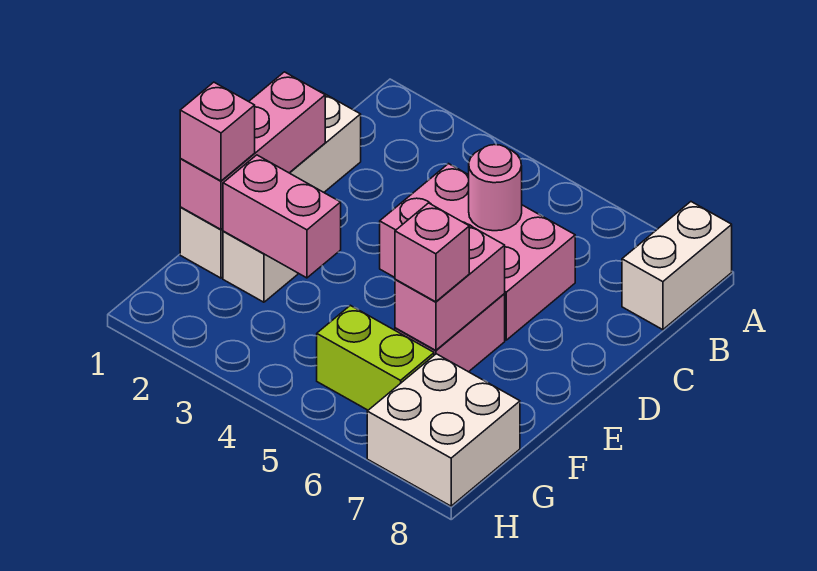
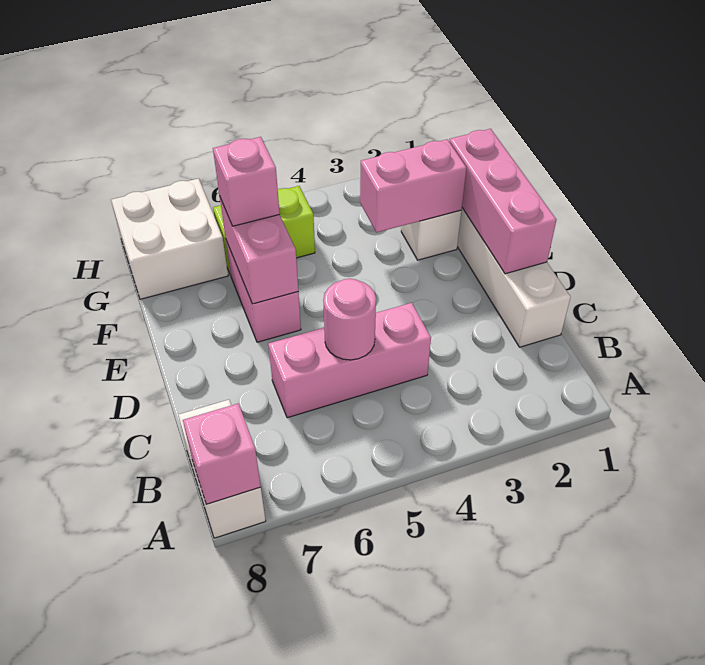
pink brick C4:D6 level 1 -> pink brick C4:C6 level 1
pink brick F1 level 3 -> pink brick A8 level 2

